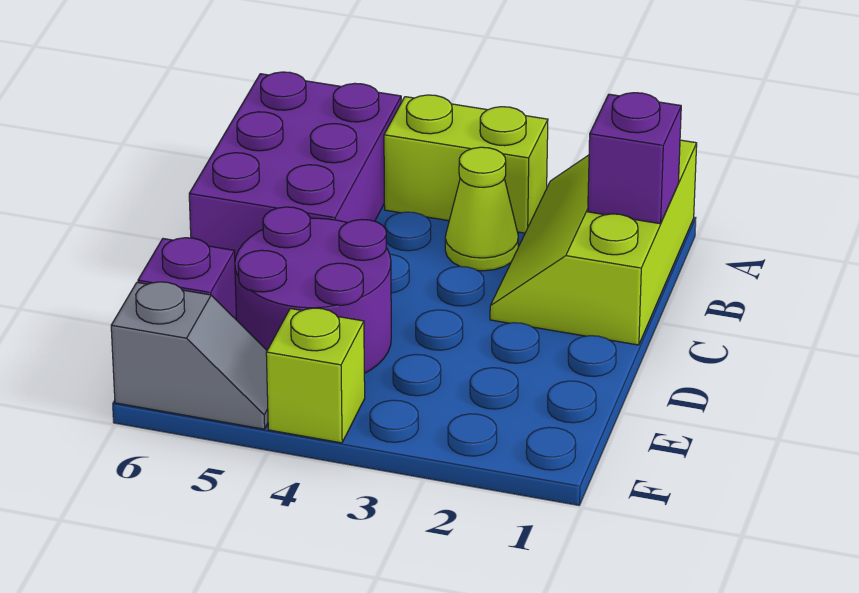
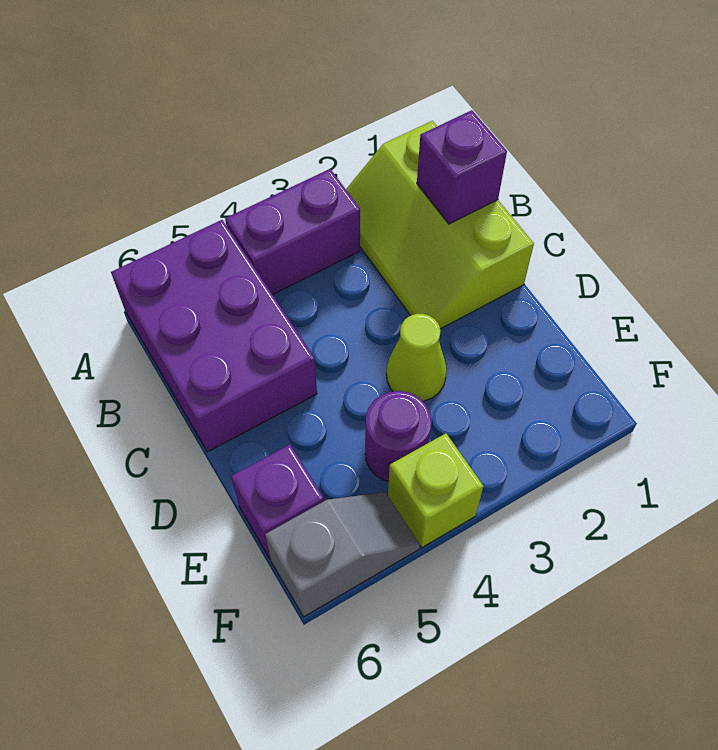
lime brick A3:A4 level 1 -> purple brick A3:A4 level 1
lime cone B3 level 1 -> lime cone D3 level 1
purple round brick D4:E5 level 1 -> purple round brick E4 level 1

